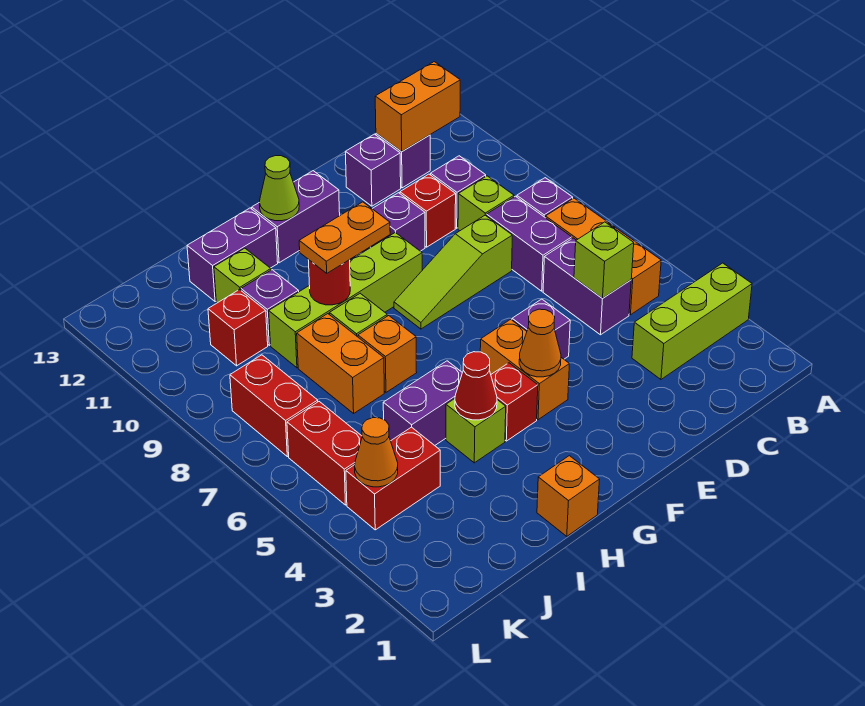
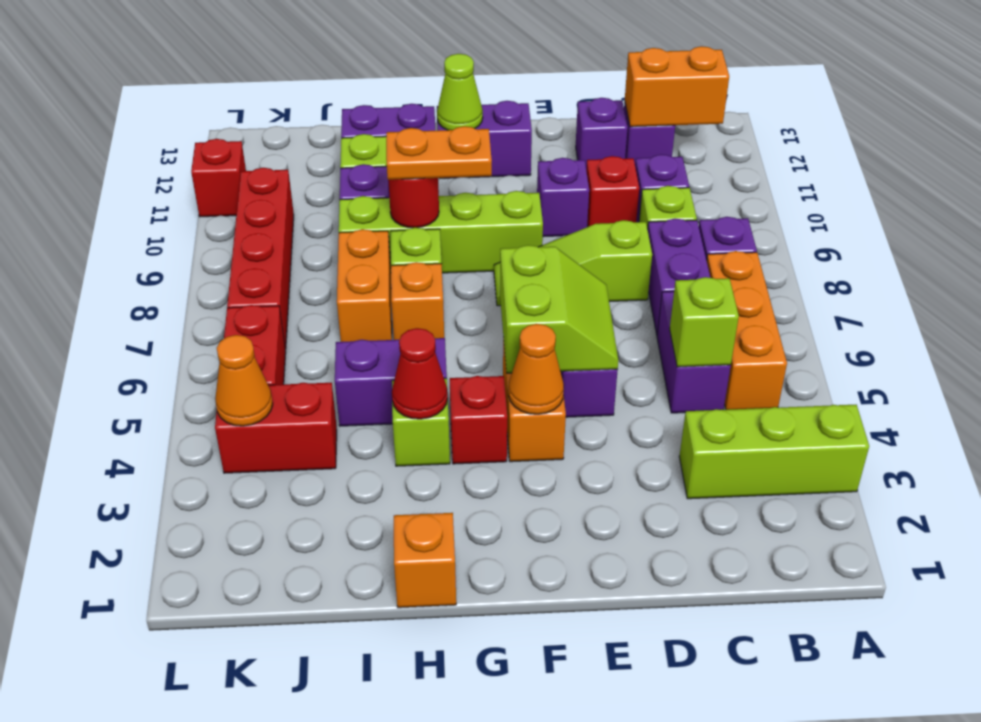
none -> lime slope E5:F6 level 2 top F
red brick J10 level 1 -> red brick L11 level 1
red brick K7:K8 level 1 -> red brick K7:K10 level 1

